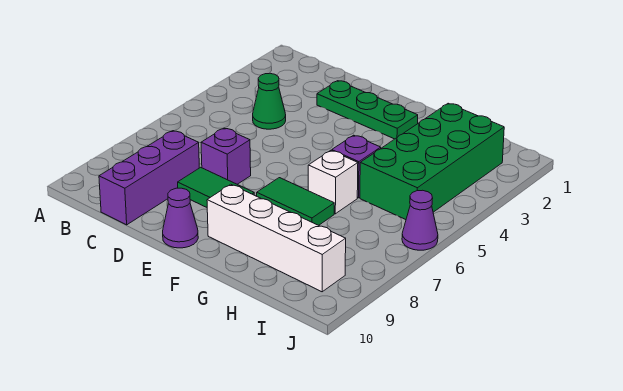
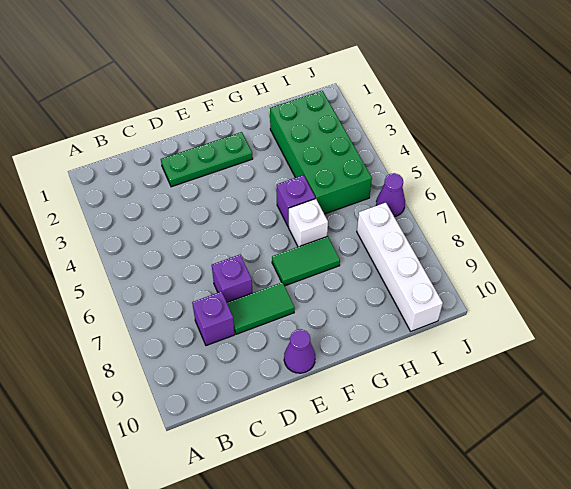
green cone C4 level 1 -> none
purple brick C8:C10 level 1 -> purple brick C8 level 1
white brick F9:I9 level 1 -> white brick I7:I10 level 1

